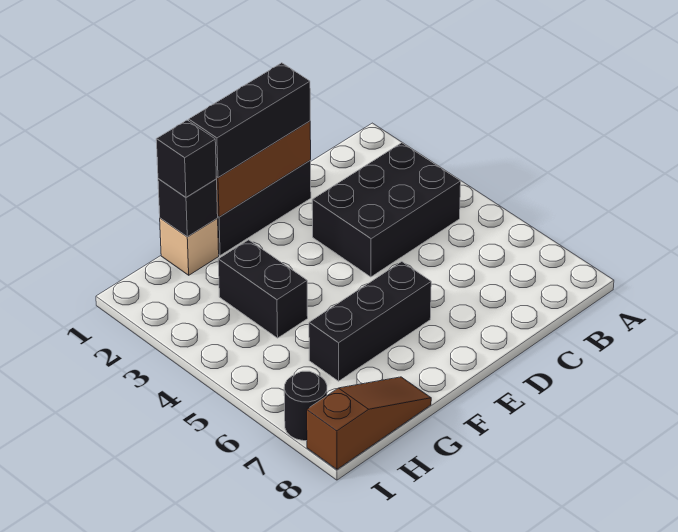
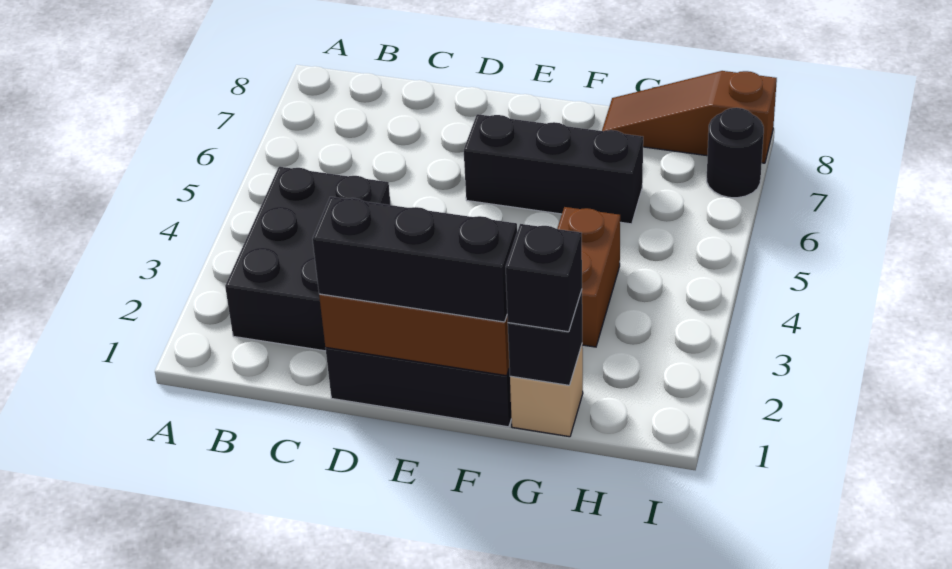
black brick B3:D4 level 1 -> black brick B2:C4 level 1
black brick G3:G4 level 1 -> brown brick G3:G4 level 1

